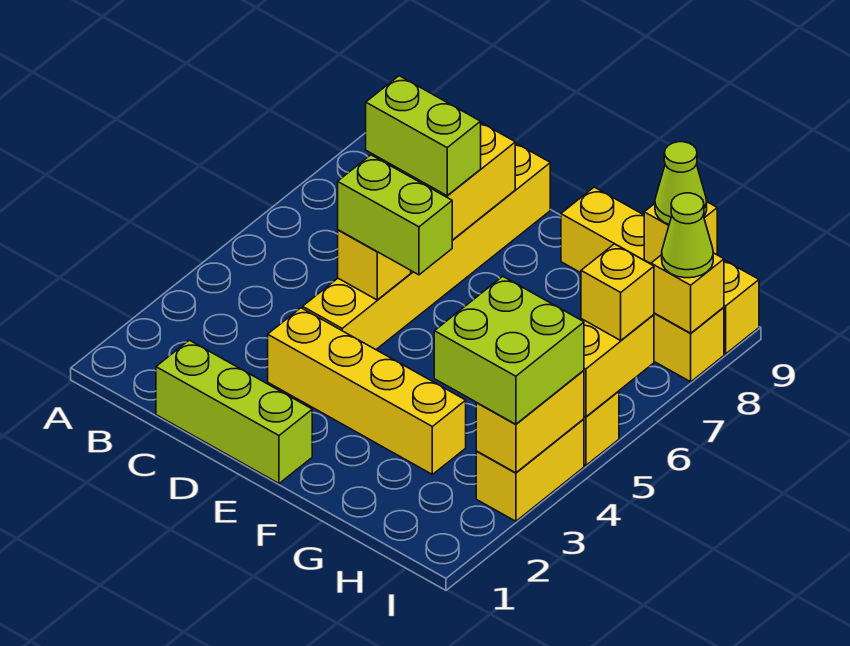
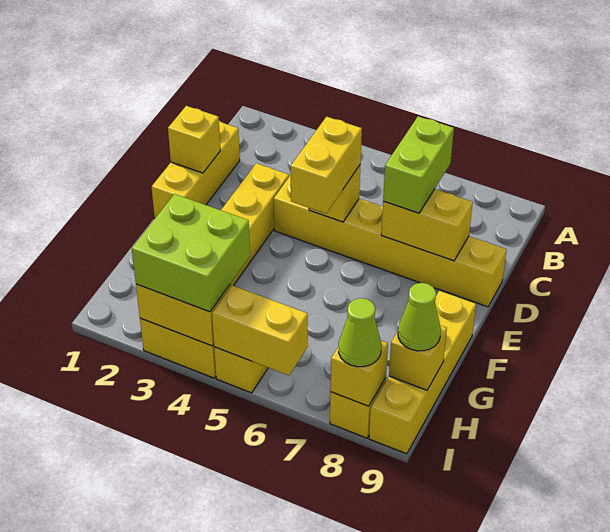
lime brick C1:E1 level 1 -> yellow brick C1:E1 level 1
lime brick D5:E5 level 3 -> yellow brick D5:E5 level 3
yellow brick I6 level 3 -> yellow brick D1 level 2

